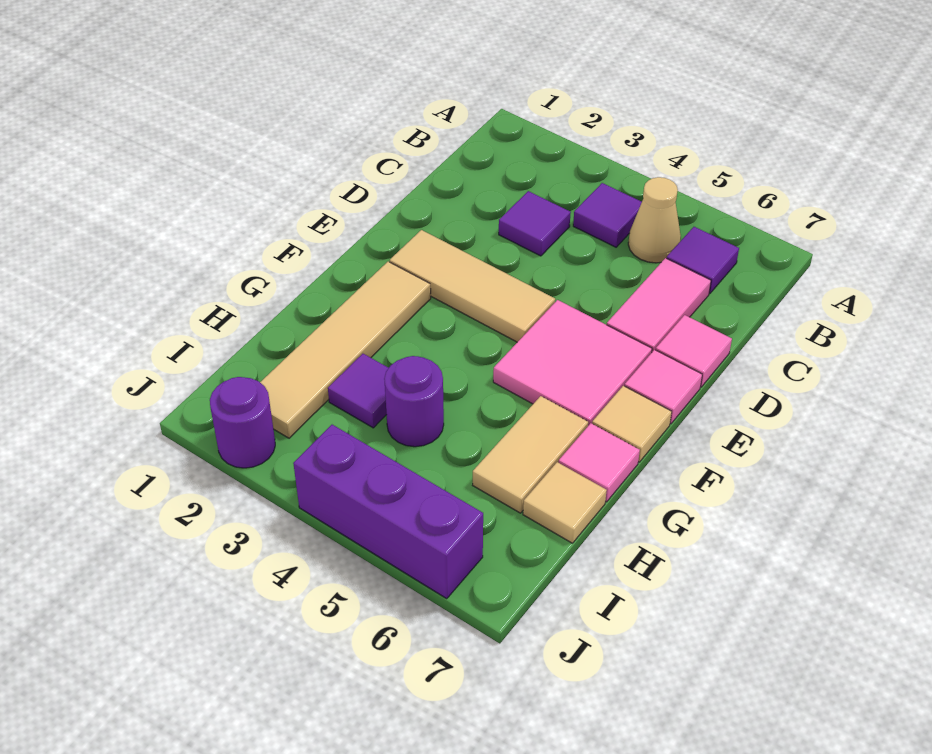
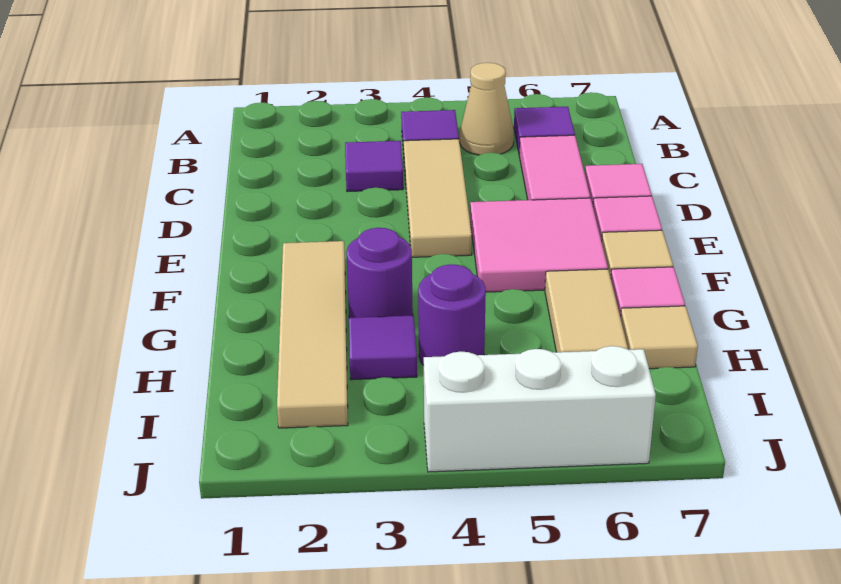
tan tile E2:E4 level 1 -> tan tile C4:E4 level 1
purple round brick J2 level 1 -> purple round brick G3 level 1
purple brick J4:J6 level 1 -> white brick J4:J6 level 1

